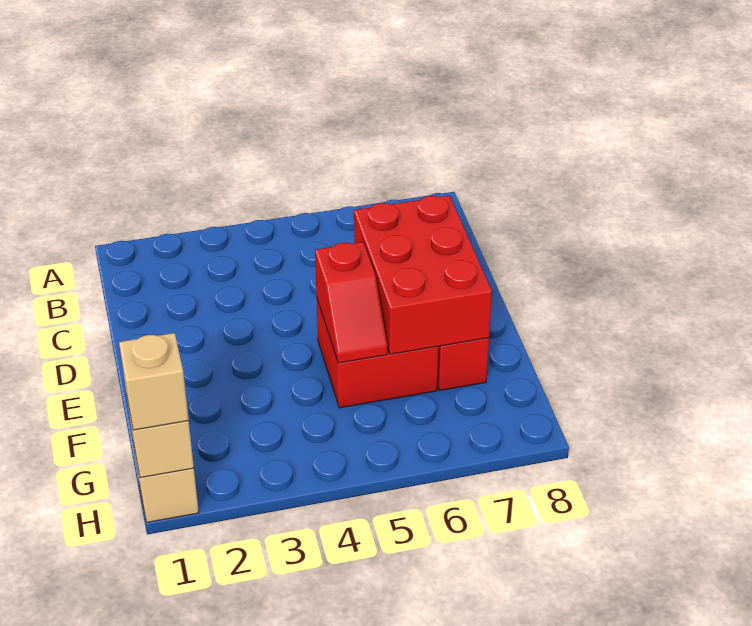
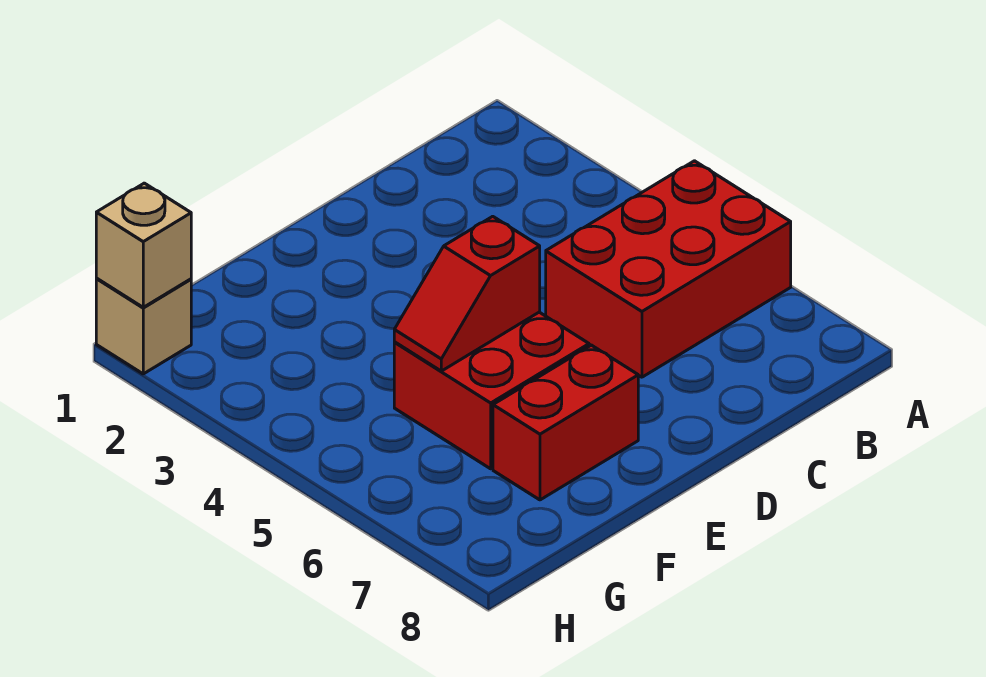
red brick D6:F7 level 2 -> red brick A5:C6 level 1
tan brick H1 level 3 -> none

